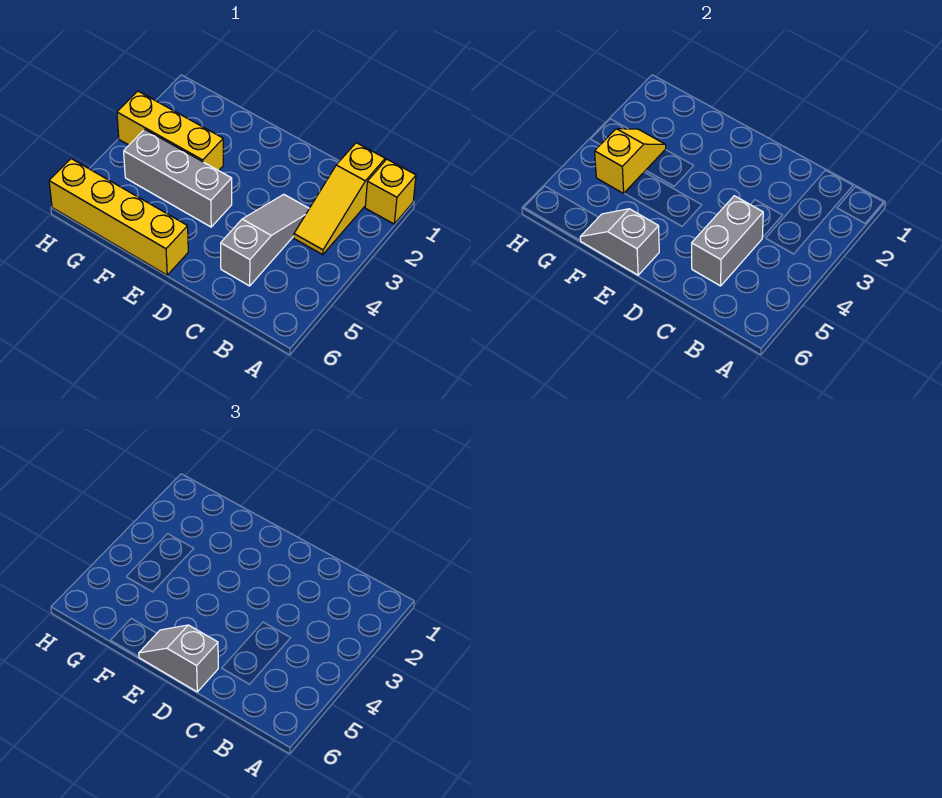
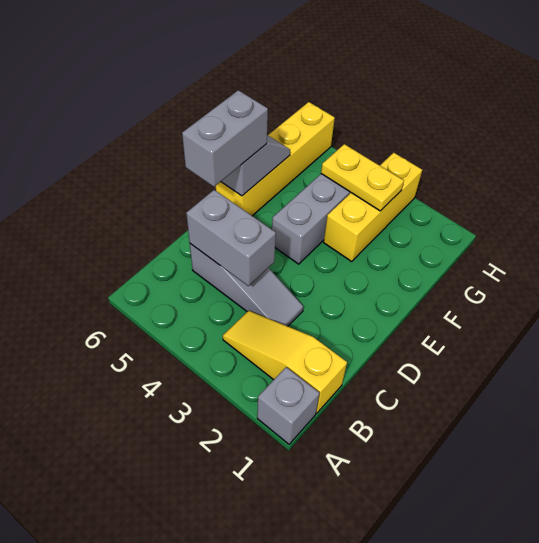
yellow brick A1 level 1 -> grey brick A1 level 1
grey slope D6:E6 level 3 top D -> grey brick D6:E6 level 3
yellow slope G3:G4 level 2 top 4 -> yellow plate G3:G4 level 2

